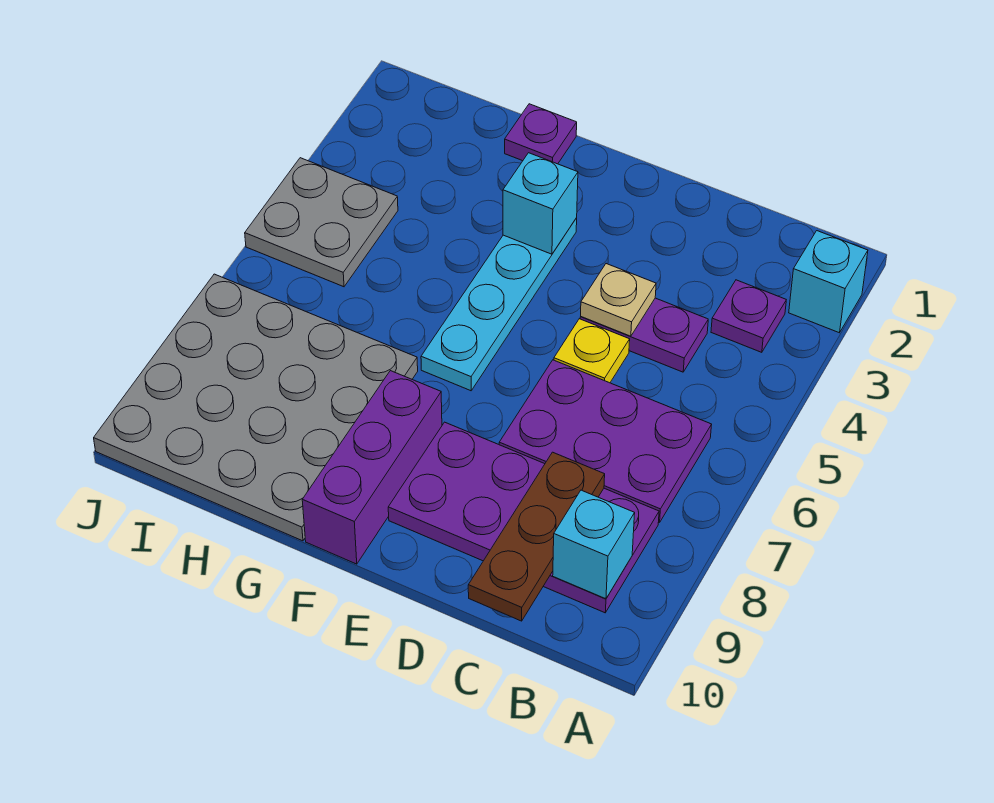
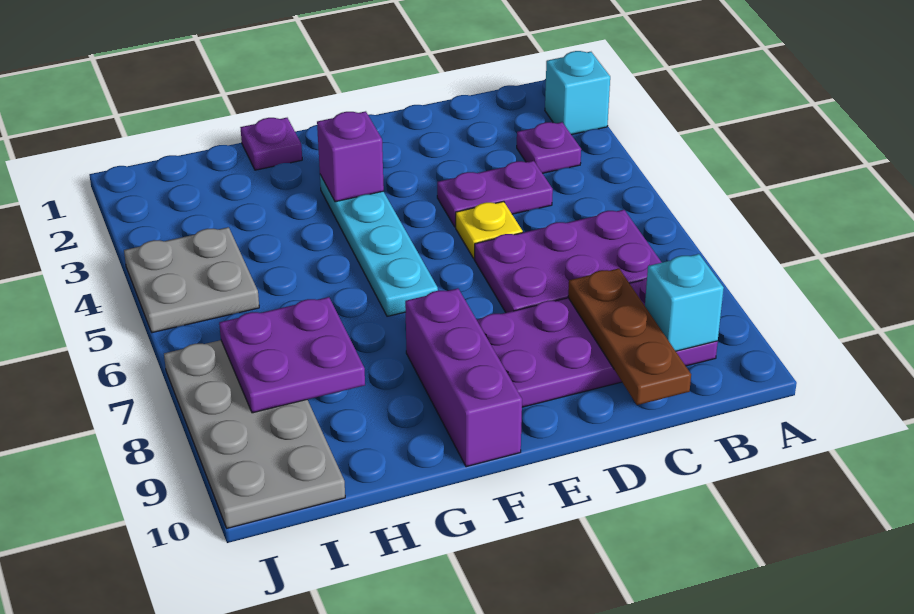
tan plate D4 level 2 -> none
cyan brick F3 level 2 -> purple brick F3 level 2
grey plate G7:J10 level 1 -> grey plate I7:J10 level 1
none -> purple plate H7:I8 level 2

